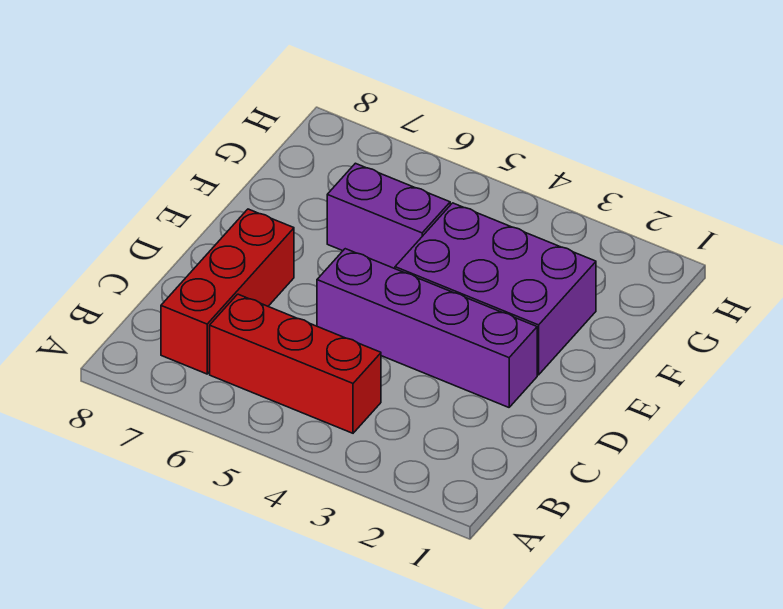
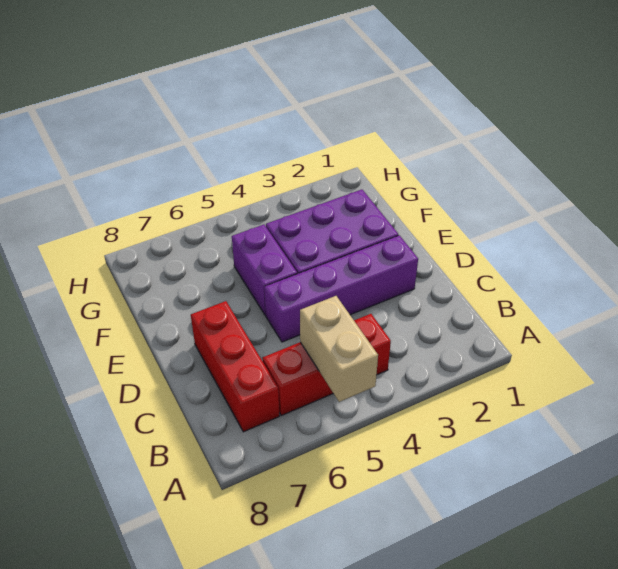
none -> tan brick A5:B5 level 2
purple brick F5:F6 level 1 -> purple brick E5:F5 level 1

